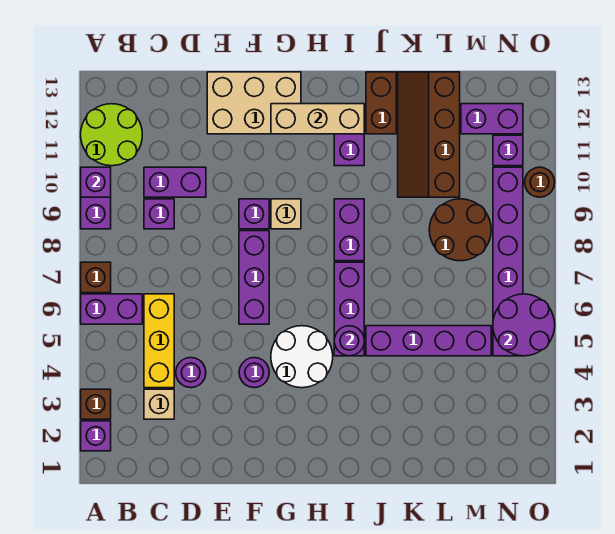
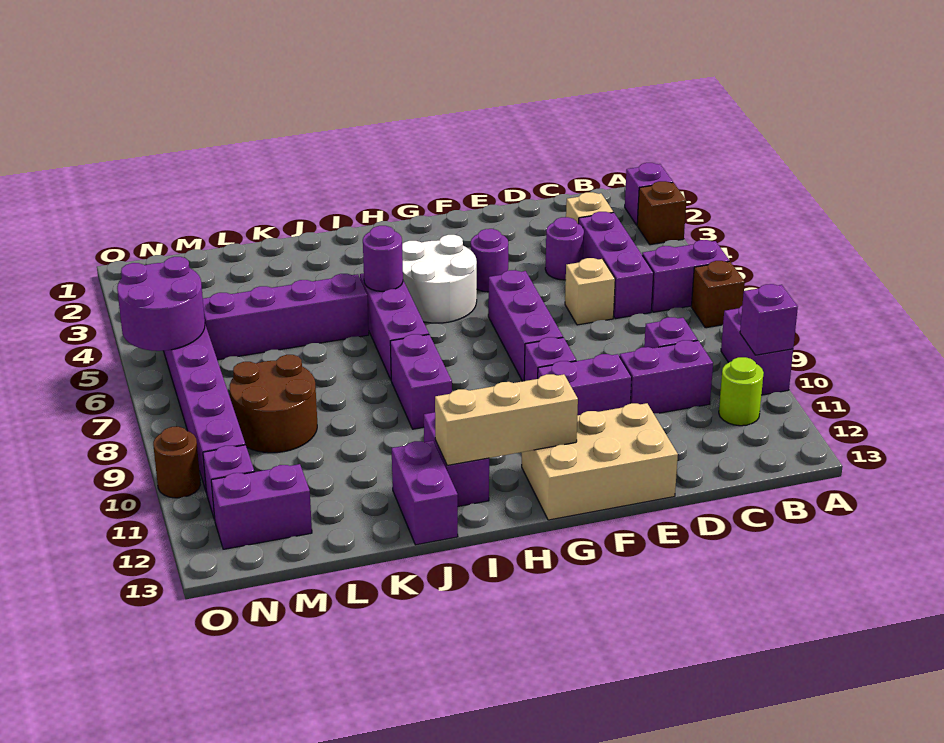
lime round brick A11:B12 level 1 -> lime round brick B11 level 1
yellow brick C4:C6 level 1 -> purple brick C4:C6 level 1
none -> purple brick E10:F10 level 1
tan brick G9 level 1 -> tan brick D6 level 1
brown brick J12:J13 level 1 -> purple brick J12:J13 level 1
brown slope K10:L13 level 1 top L -> none

